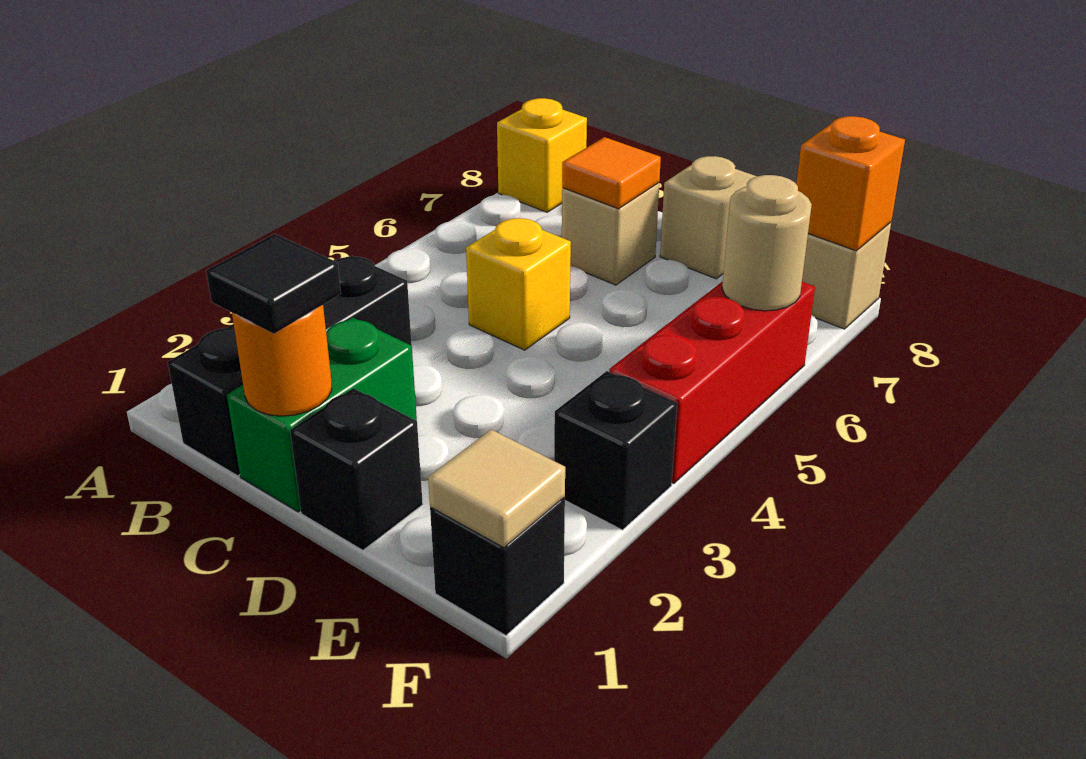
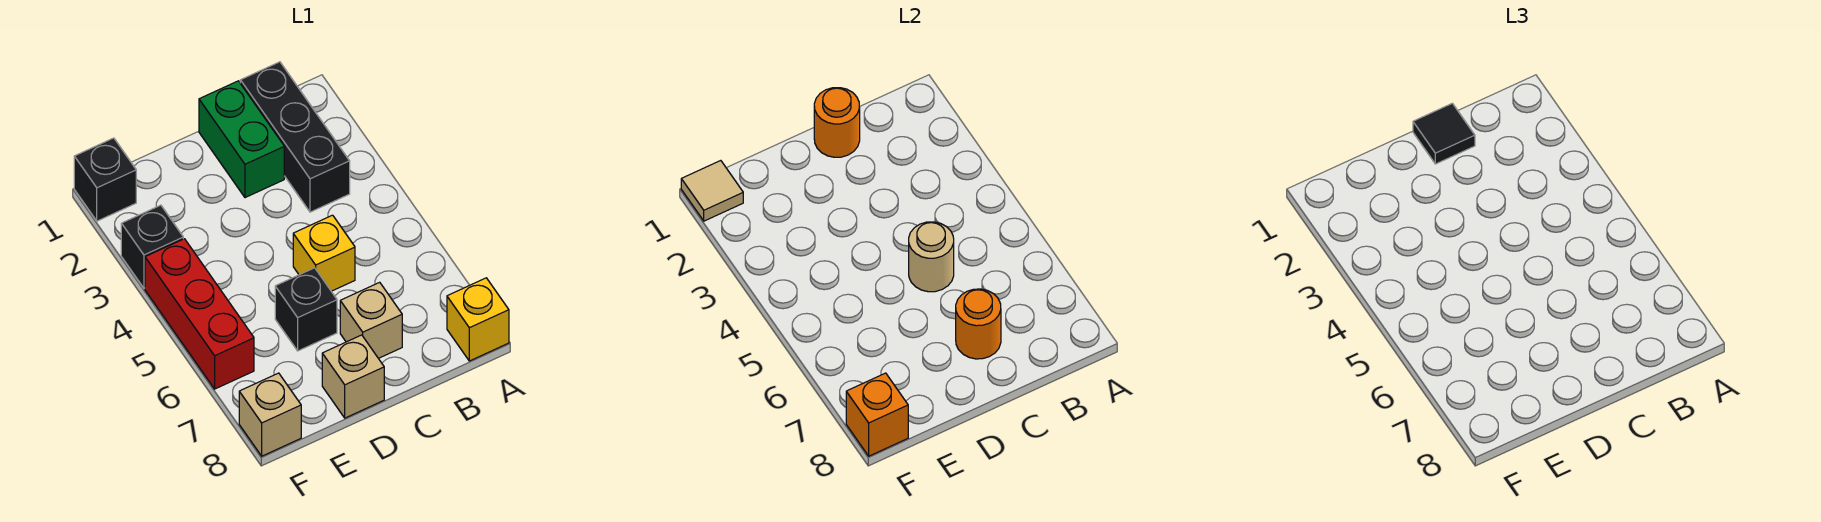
orange tile C7 level 2 -> orange round brick C7 level 2
black brick D1 level 1 -> black brick D6 level 1
tan round brick F6 level 2 -> tan round brick C5 level 2

